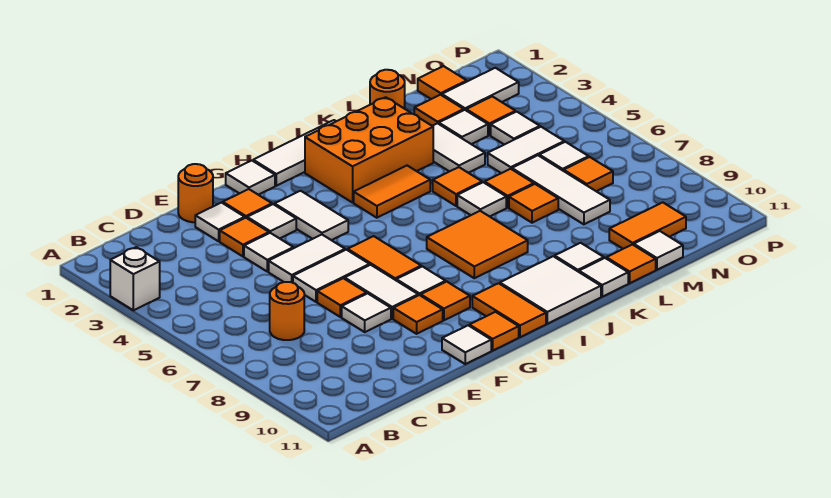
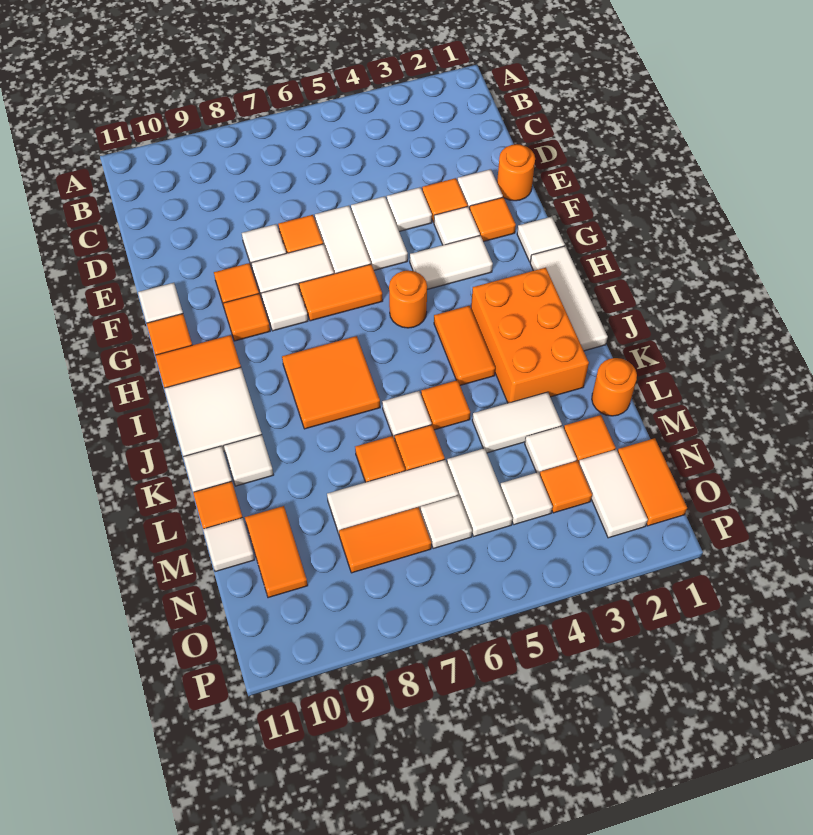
white brick A3 level 1 -> none
orange round brick C7 level 1 -> orange round brick H5 level 1
orange tile N1 level 1 -> orange tile N1:O1 level 1
orange tile N7 level 1 -> orange tile N7:N8 level 1

